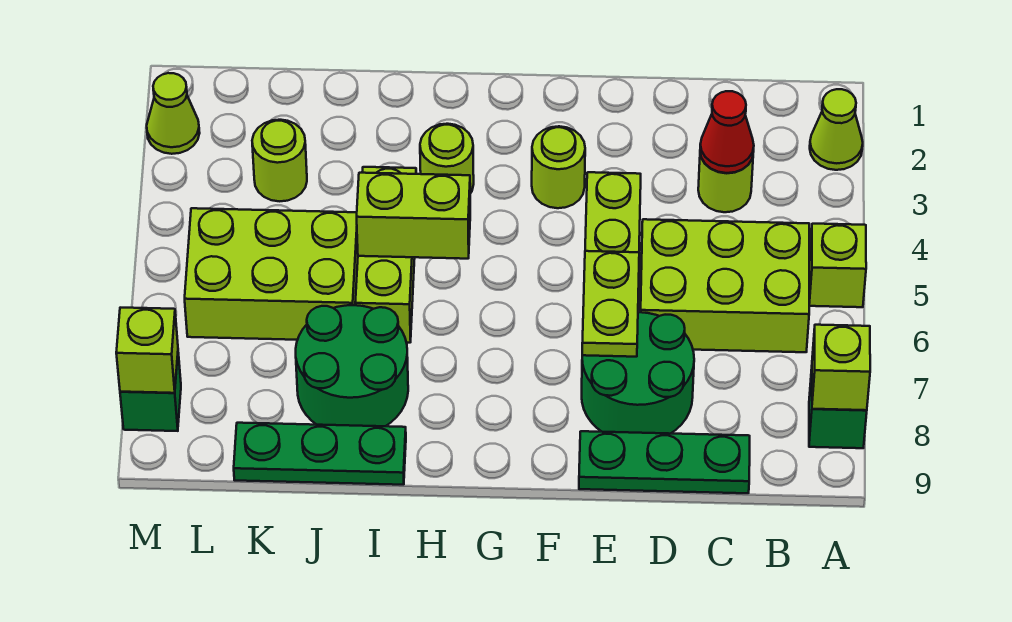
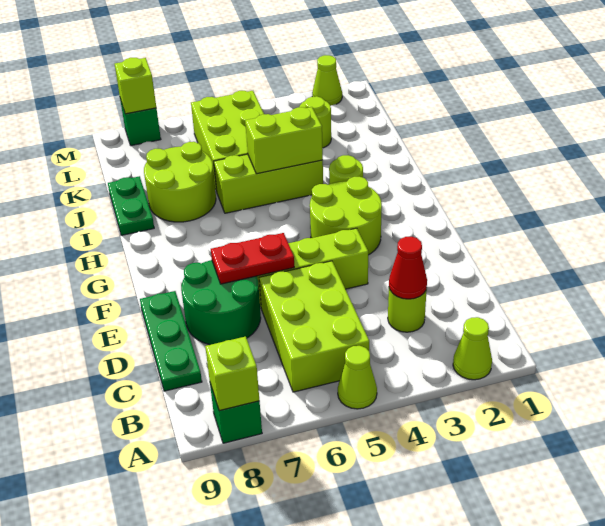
lime brick A5 level 1 -> lime cone A5 level 1
lime plate E6:E7 level 2 -> red plate E6:E7 level 2
lime round brick F3 level 1 -> lime round brick F3:G4 level 1
lime brick H5:I5 level 2 -> lime brick I4:I5 level 2
green round brick I7:J8 level 1 -> lime round brick I7:J8 level 1
green plate I9:K9 level 1 -> green plate I9:J9 level 1

